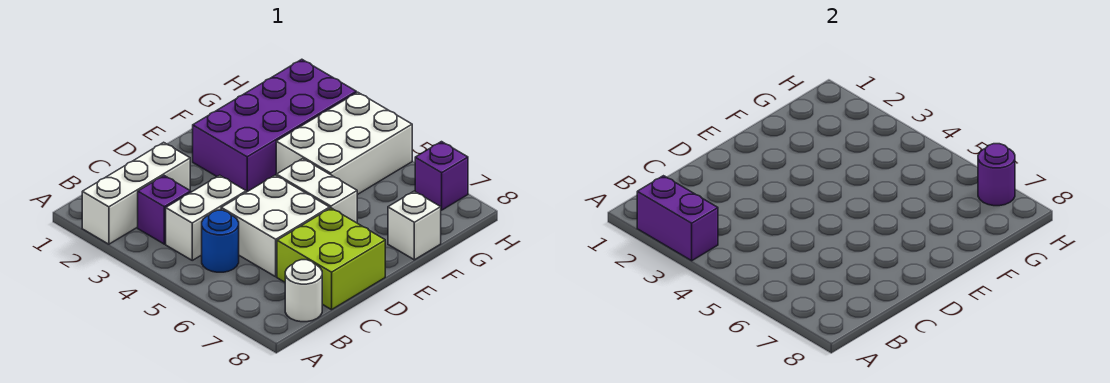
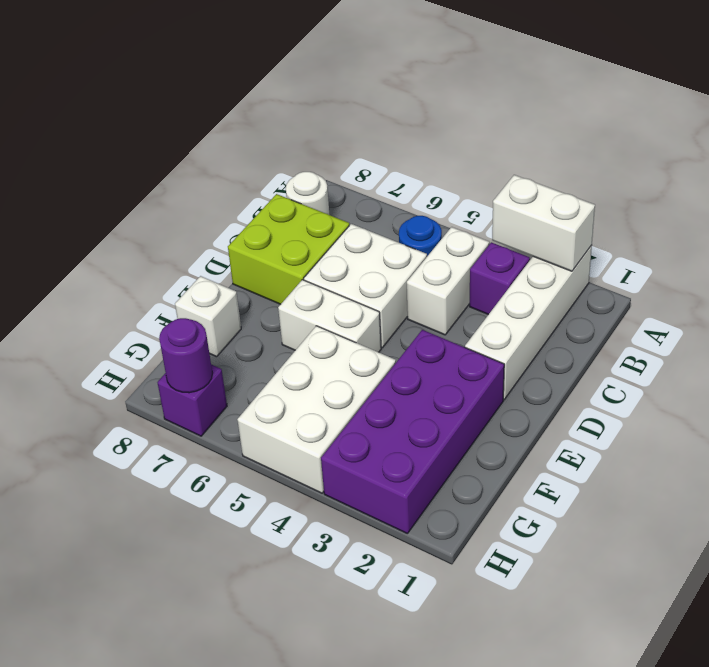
white brick A2:C2 level 1 -> white brick A2:D2 level 1
purple brick A2:A3 level 2 -> white brick A2:A3 level 2

